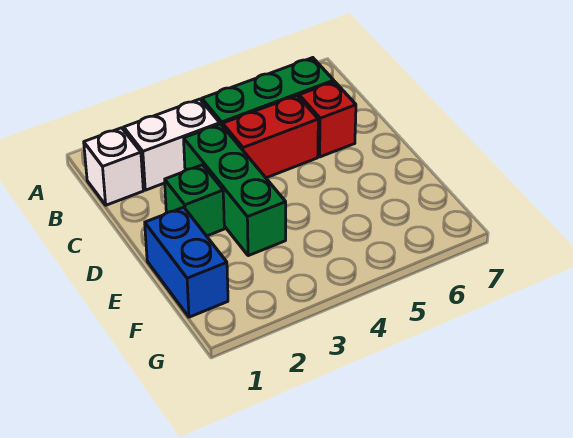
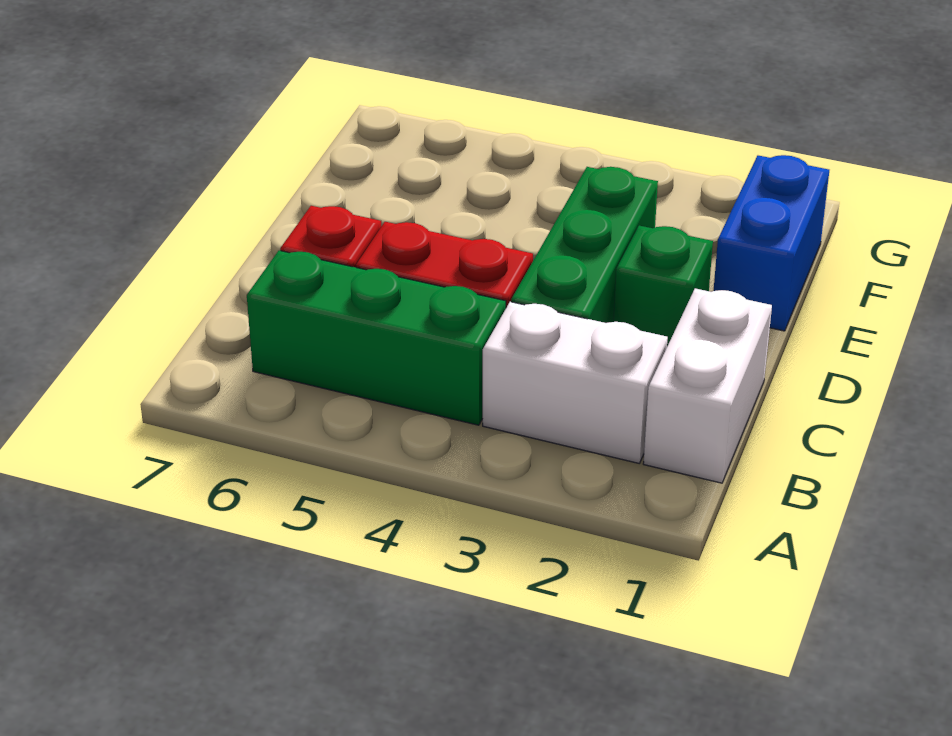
white brick B1 level 1 -> white brick B1:C1 level 1

